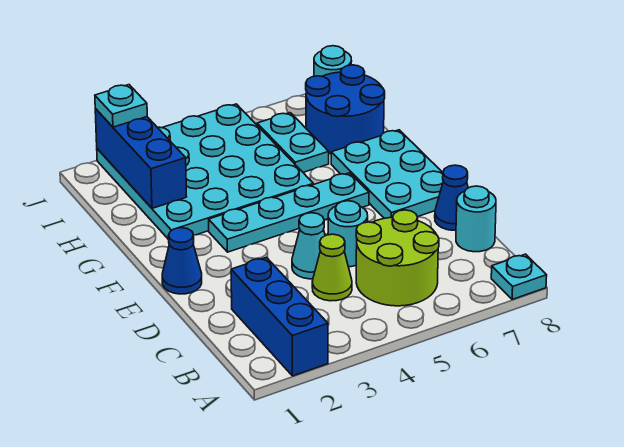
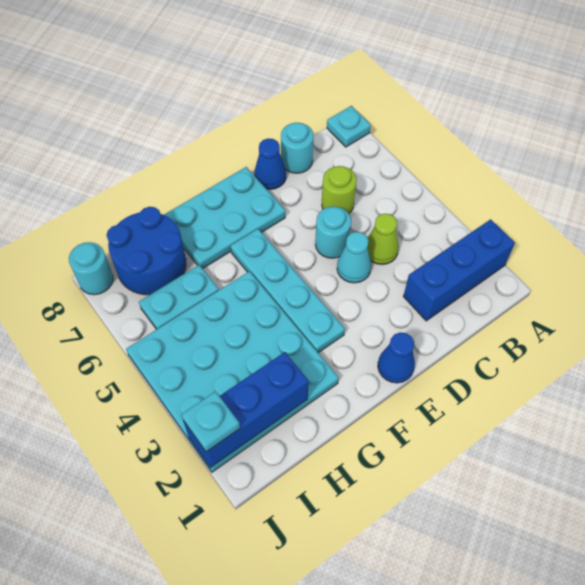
lime round brick B5:C6 level 1 -> lime round brick C6 level 1

